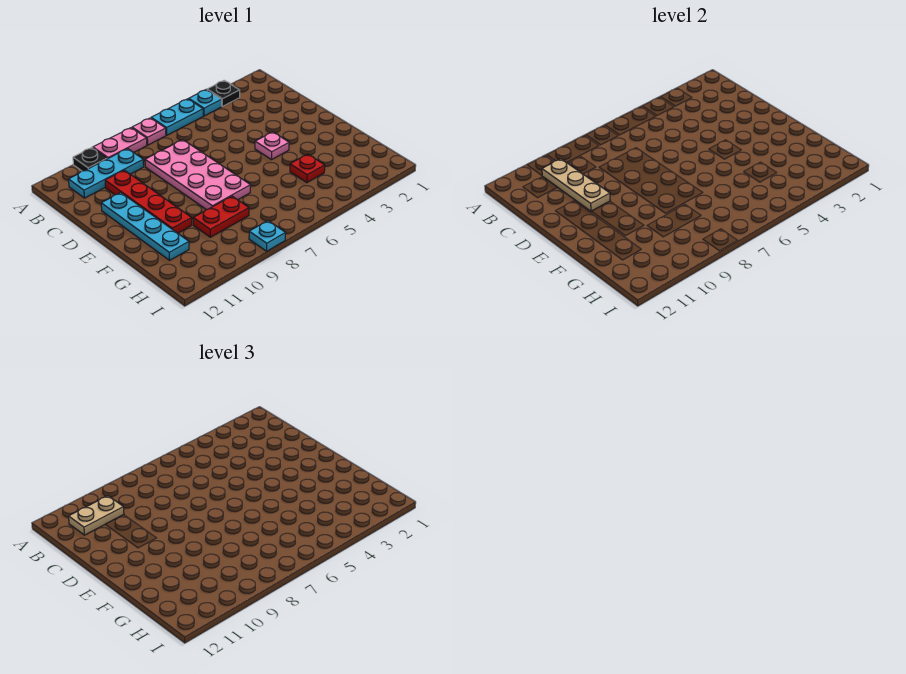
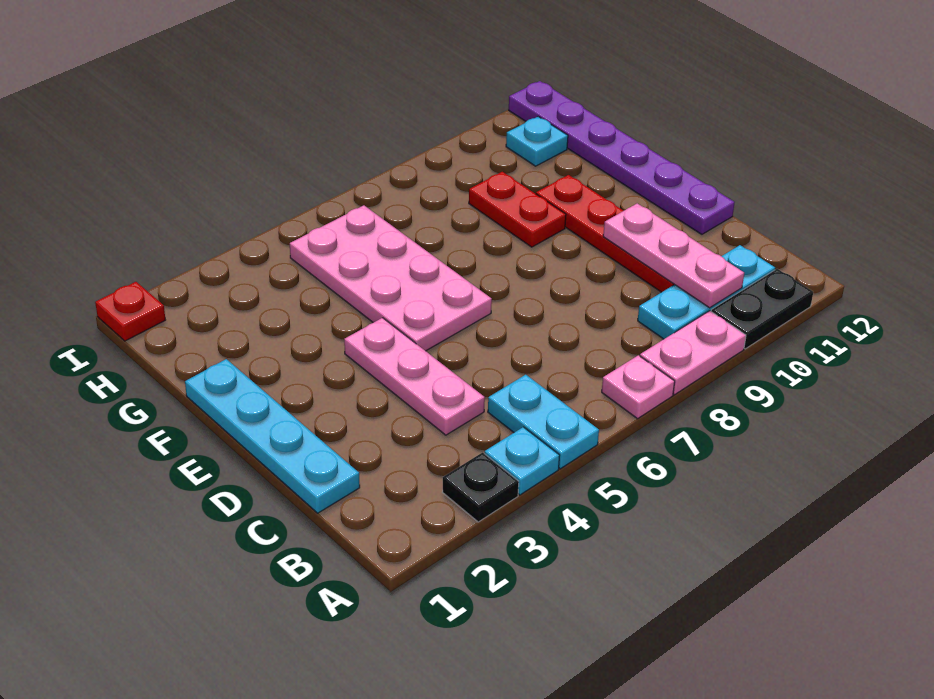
cyan plate A5:A6 level 1 -> cyan plate A5:B5 level 1
black plate A10 level 1 -> black plate A10:A11 level 1
tan plate B10:D10 level 2 -> pink plate B10:D10 level 2
tan plate B10:B11 level 3 -> none
pink plate C7:F8 level 1 -> pink plate E5:H6 level 1
cyan plate D11:G11 level 1 -> cyan plate C1:F1 level 1
none -> purple plate D12:I12 level 1
pink plate E4 level 1 -> pink plate C4:E4 level 1
red plate G4 level 1 -> red plate I1 level 1
red plate G8:G9 level 1 -> red plate F9:G9 level 1
cyan plate I8 level 1 -> cyan plate H11 level 1

